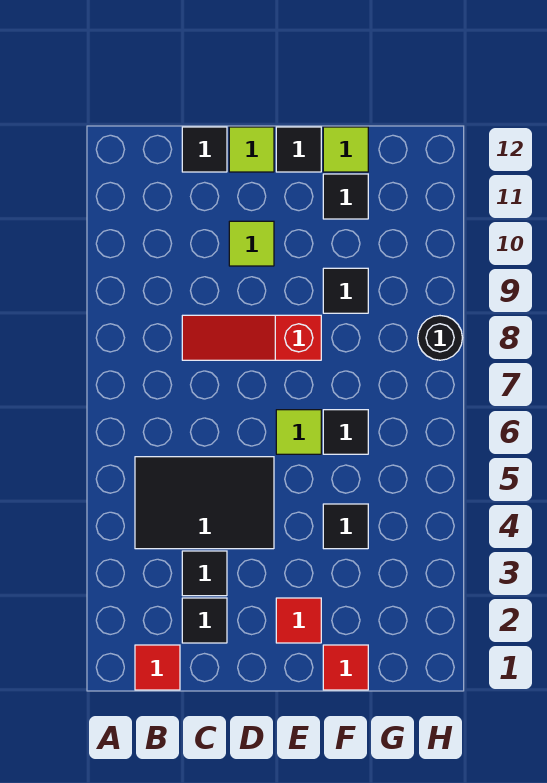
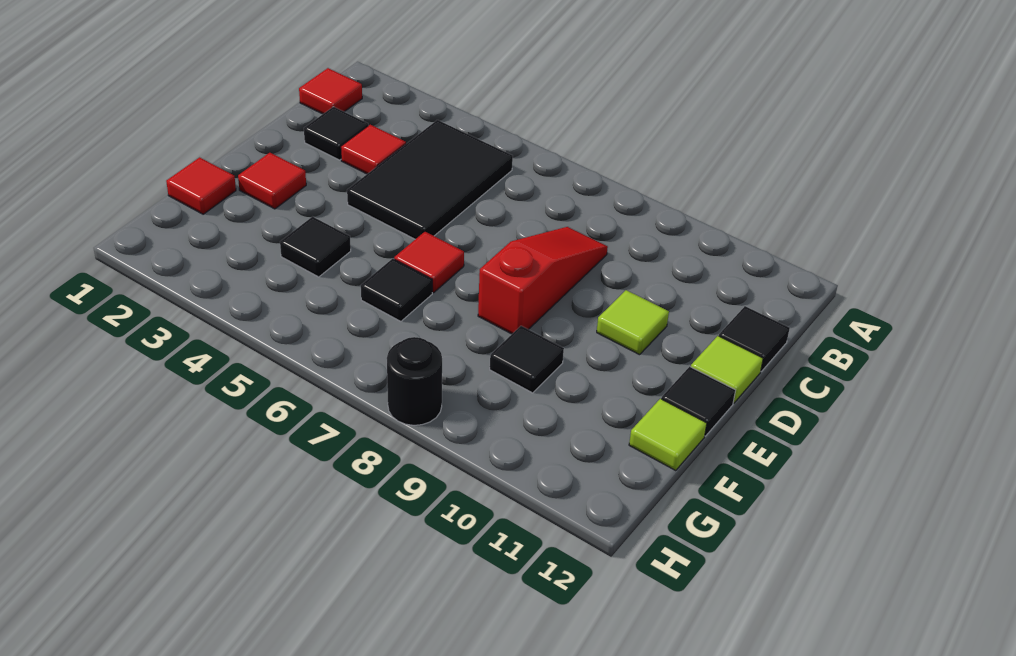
black tile C3 level 1 -> red tile C3 level 1
lime tile E6 level 1 -> red tile E6 level 1
black tile F11 level 1 -> none

